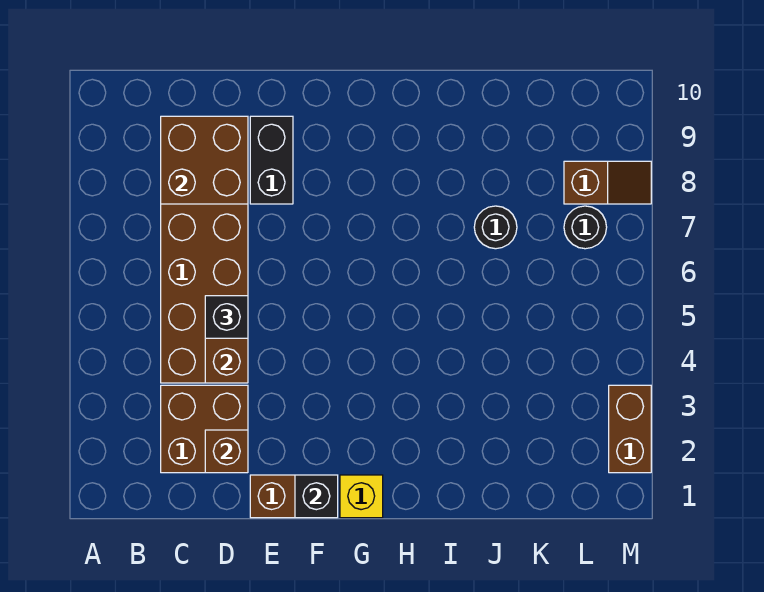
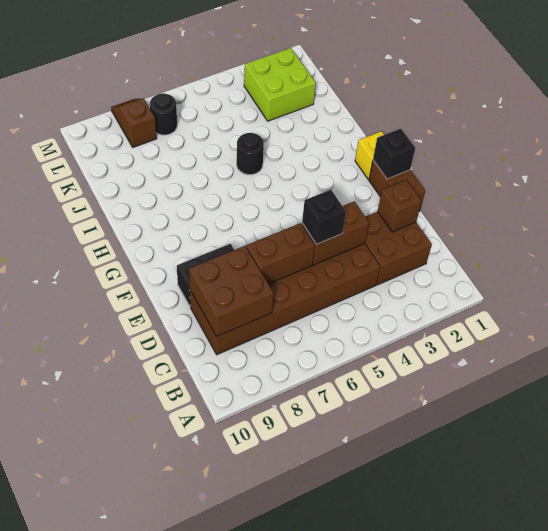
black round brick J7 level 1 -> black round brick I5 level 1
none -> lime brick K2:L3 level 1
brown brick M2:M3 level 1 -> brown brick D6:D7 level 2

